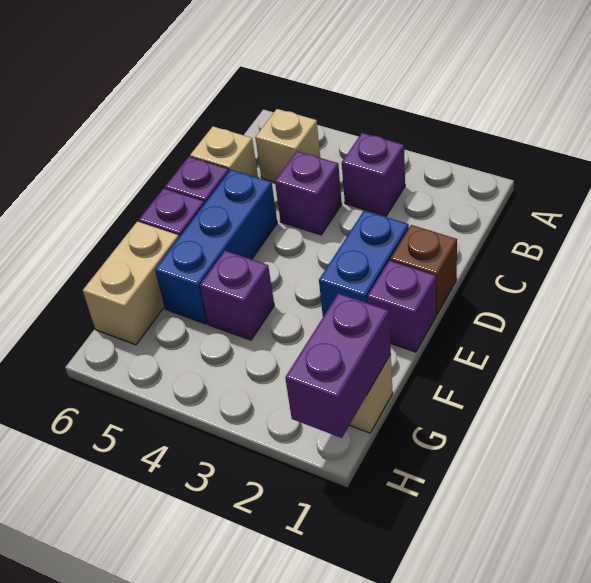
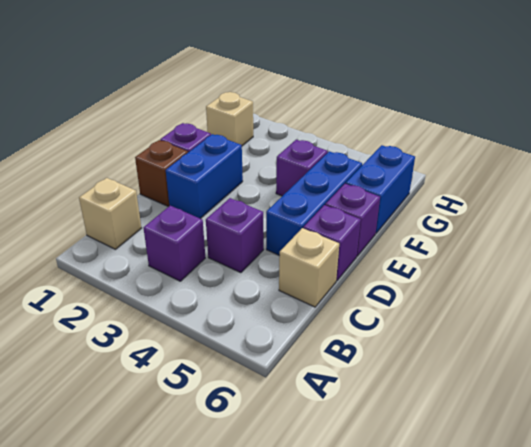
tan brick B5 level 1 -> tan brick B1 level 1
tan brick F6:G6 level 1 -> blue brick F6:G6 level 1
purple brick G1:H1 level 2 -> none

